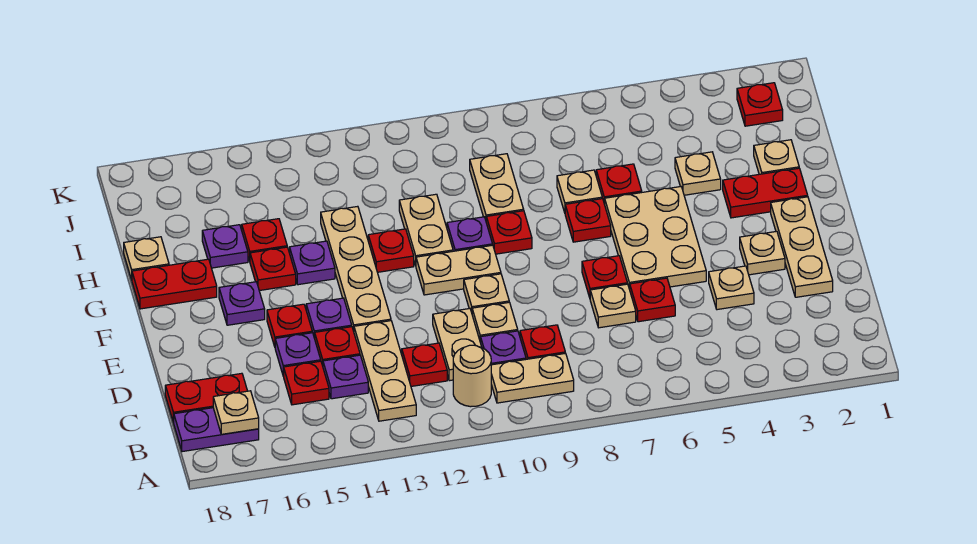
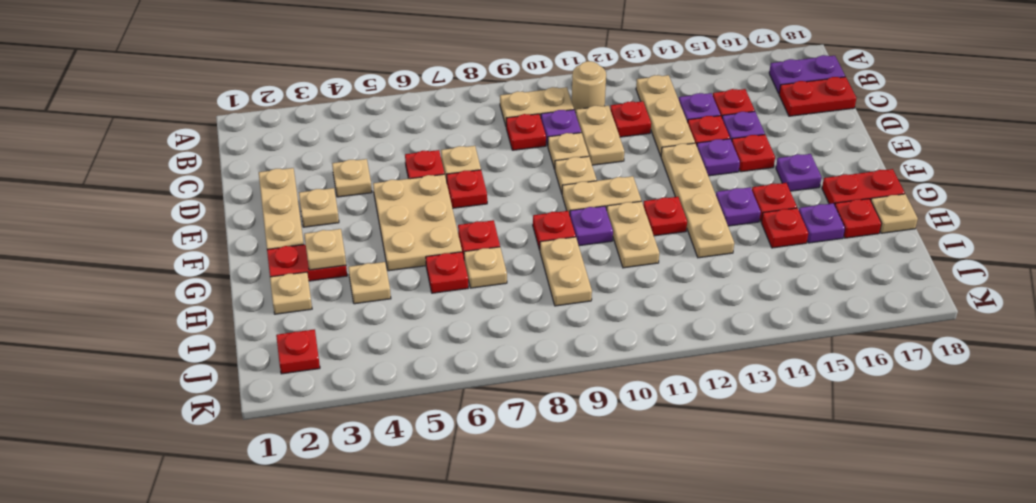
tan plate B17 level 2 -> tan plate G3 level 2
none -> red plate H17 level 1

